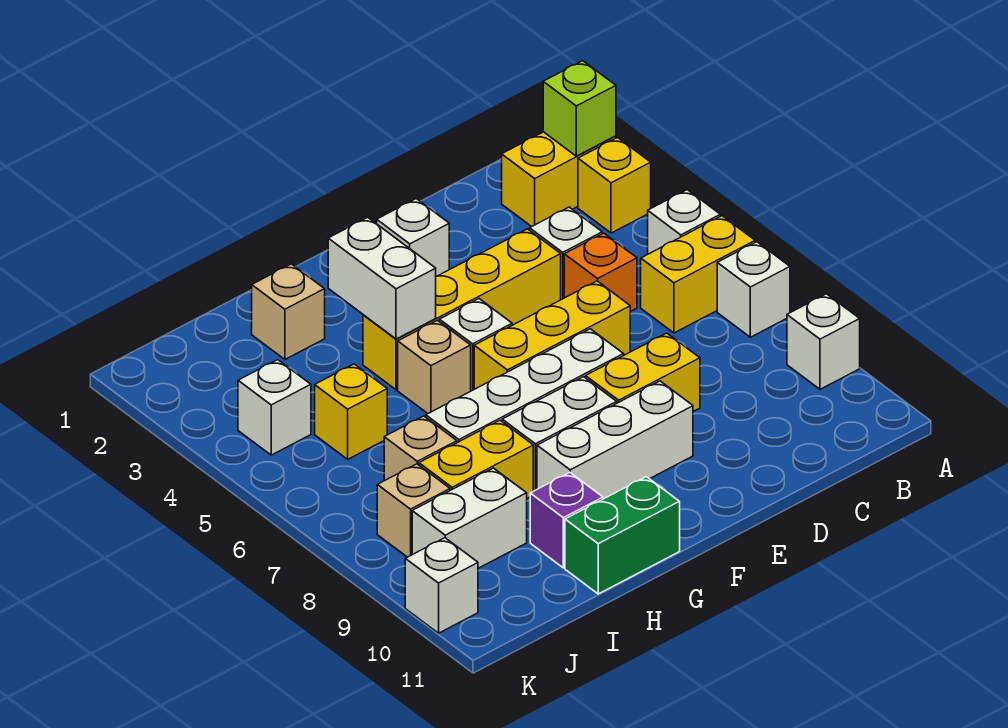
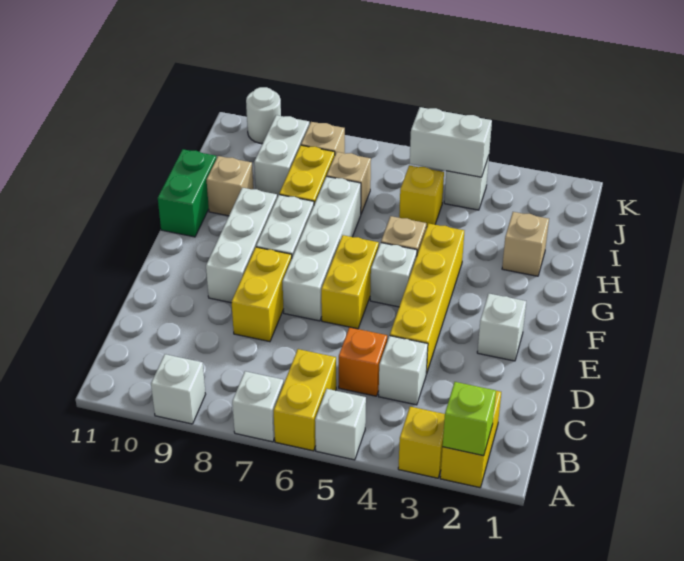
yellow brick D6:F6 level 1 -> yellow brick E6:F6 level 1
white brick G3:G4 level 2 -> white brick J4:J5 level 2
purple brick H10 level 1 -> tan brick H10 level 1
white brick K10 level 1 -> white round brick K10 level 1

